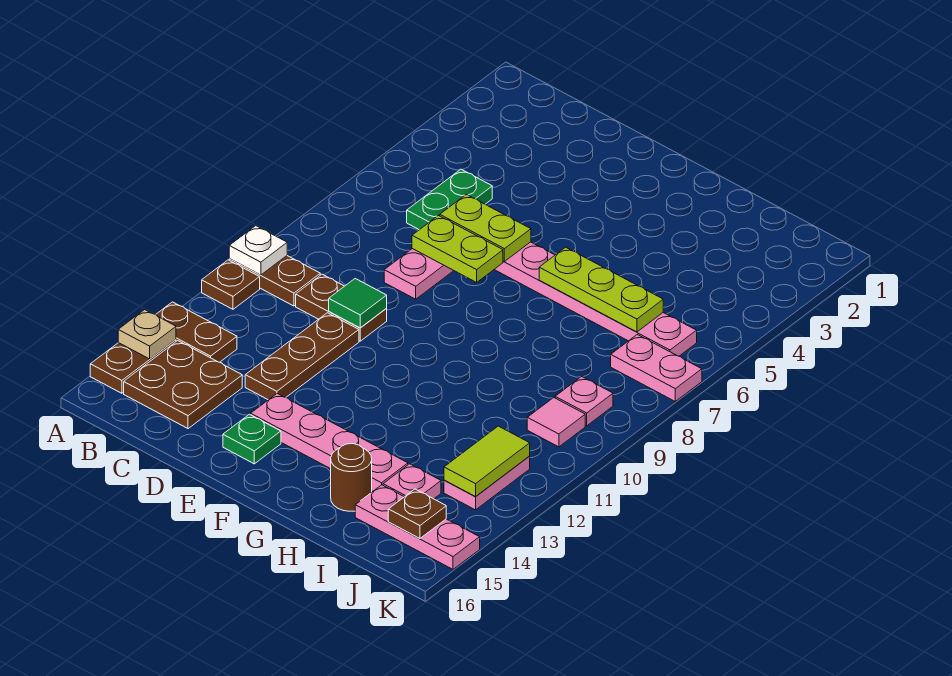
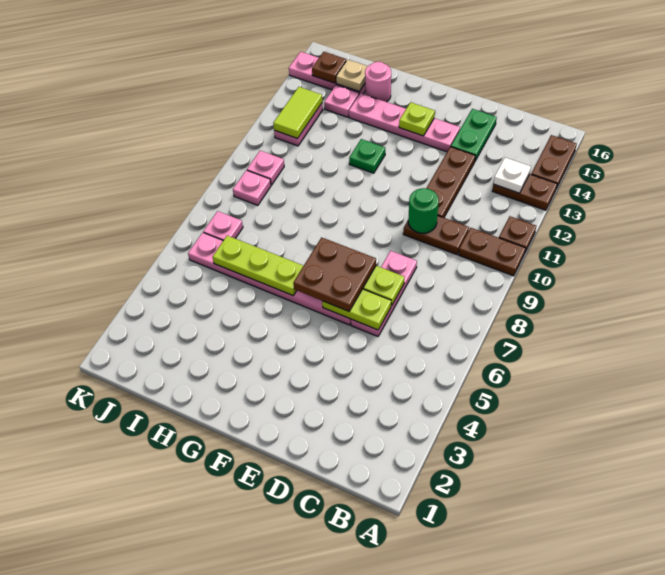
white plate A10 level 2 -> white plate B13 level 2
tan plate A14 level 2 -> tan plate I15 level 2
brown plate B14:C15 level 1 -> brown plate E6:F7 level 3
green plate C5:C6 level 1 -> green plate D14:D15 level 1
green tile D10 level 2 -> green round brick D10 level 2
green plate E15 level 1 -> green plate G12 level 1
none -> lime plate F14 level 2
brown round brick H15 level 1 -> pink round brick H15 level 1
pink plate J7:K7 level 1 -> pink plate J7 level 1
pink tile J10 level 1 -> pink plate J10 level 1

